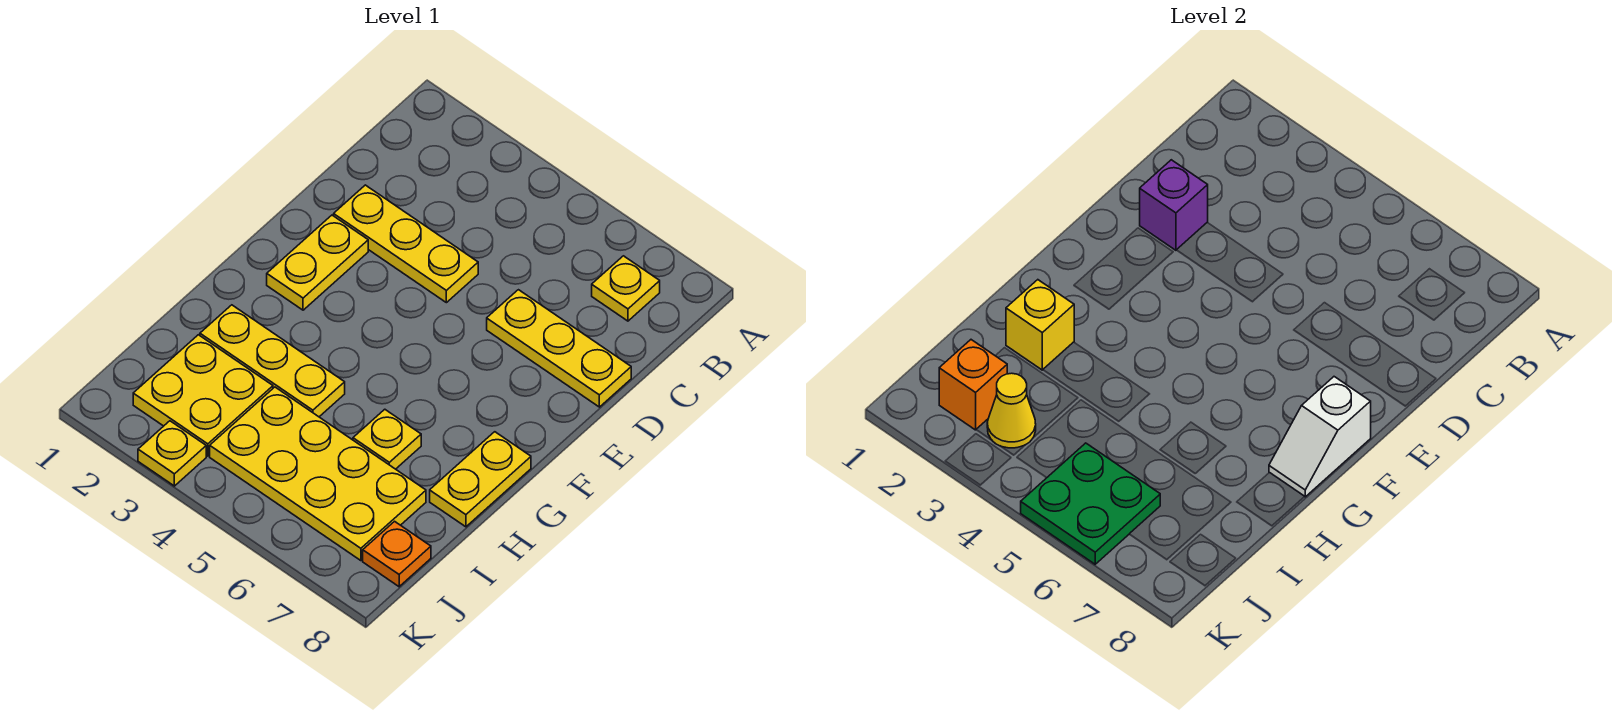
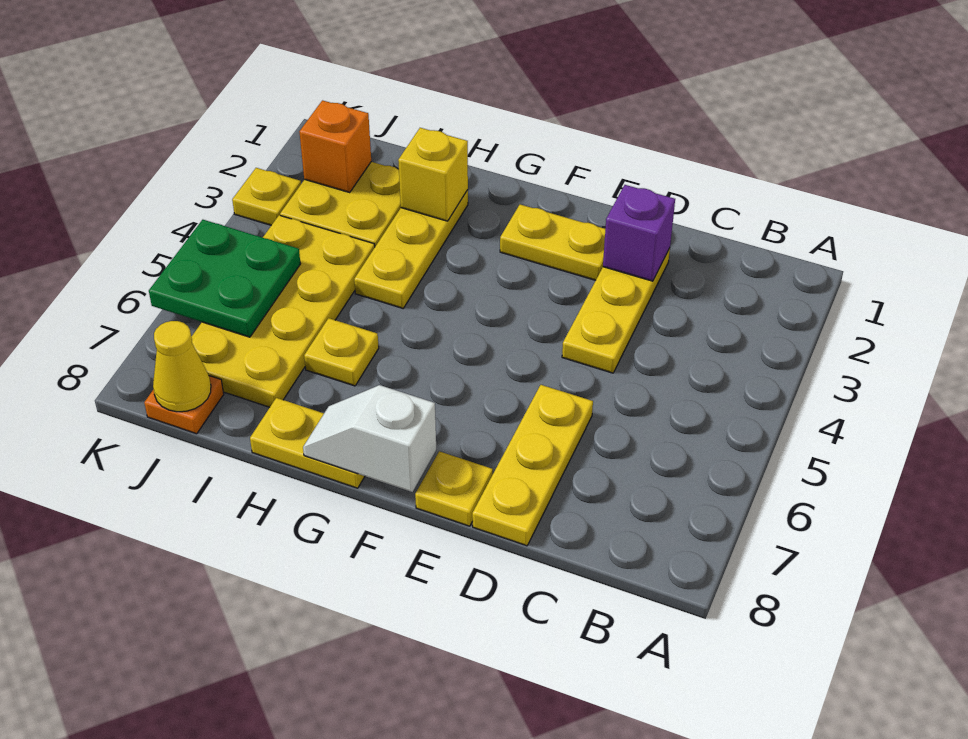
yellow plate B7 level 1 -> yellow plate E8 level 1
yellow cone J3 level 2 -> yellow cone J8 level 2

